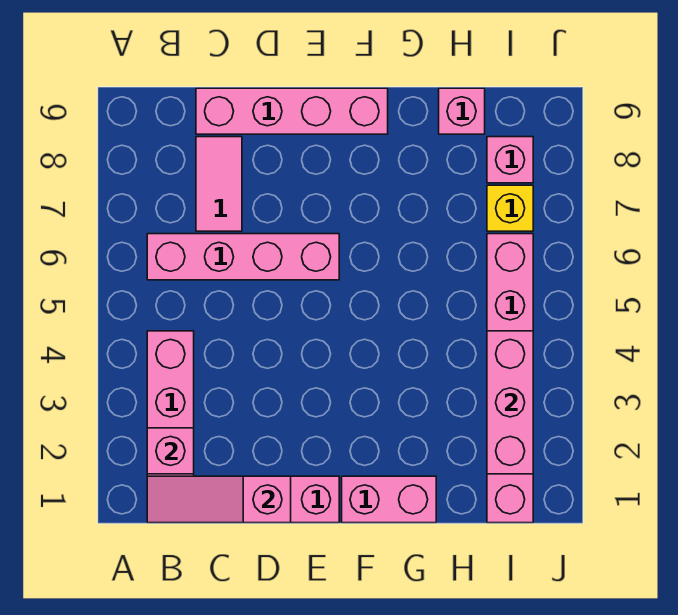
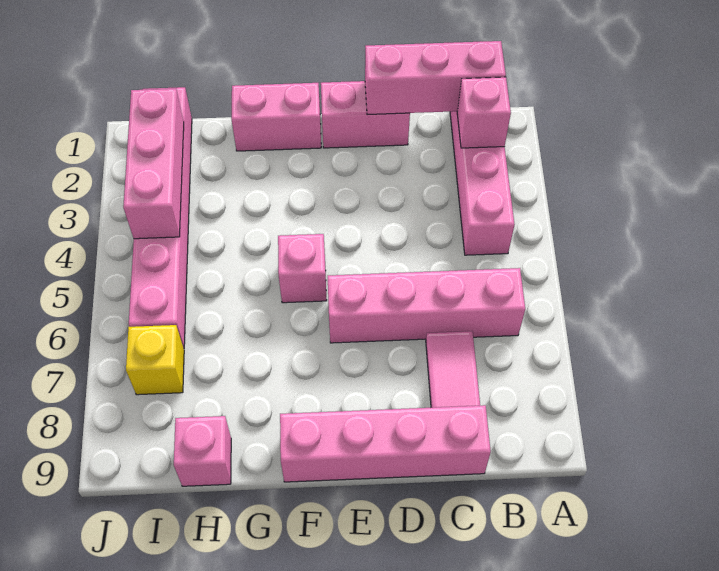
pink slope B1:D1 level 2 top D -> pink brick B1:D1 level 2
pink brick I8 level 1 -> pink brick F5 level 1

